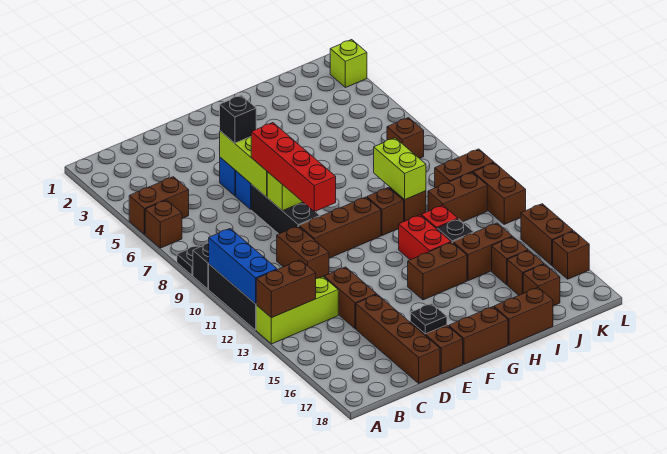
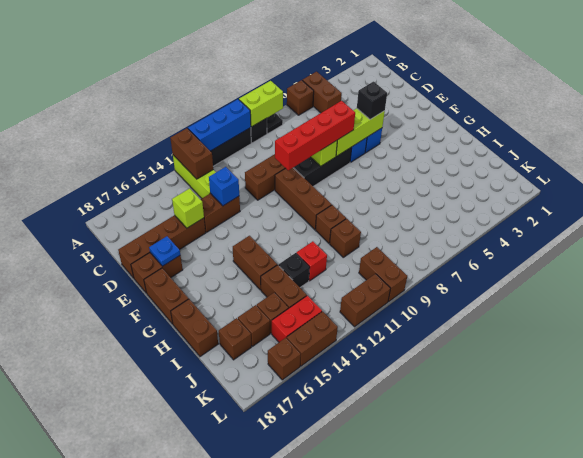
none -> blue brick D13 level 2
black plate E17 level 2 -> blue plate E17 level 2
red brick H12:H13 level 1 -> red brick K14:K15 level 1
lime brick I9:I10 level 2 -> lime brick A8:A9 level 2
brown brick J11:K11 level 1 -> none
brown brick K7 level 1 -> none
lime brick L2 level 1 -> lime brick D15 level 2

